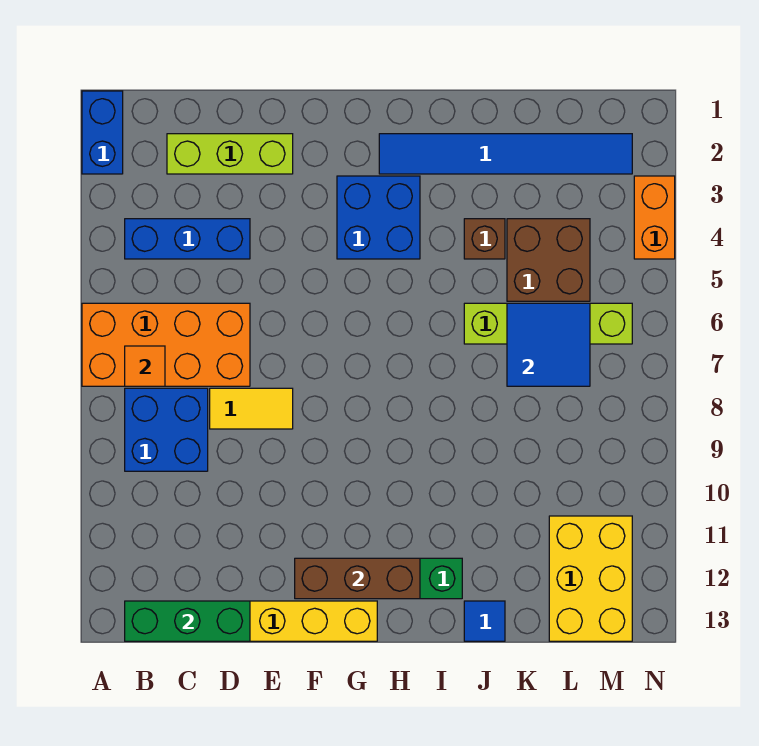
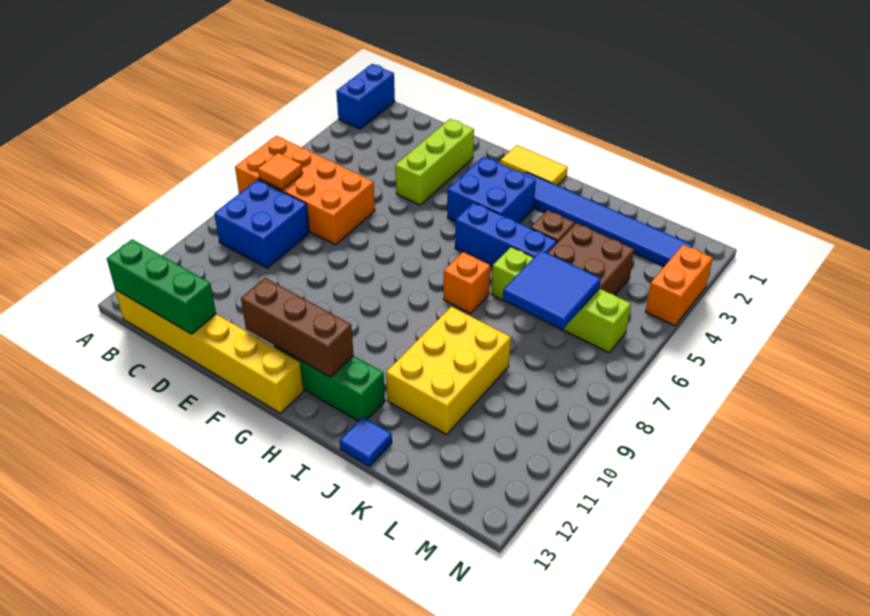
blue brick B4:D4 level 1 -> blue brick H5:J5 level 1
lime brick C2:E2 level 1 -> lime brick E2:E4 level 1
yellow tile D8:E8 level 1 -> yellow tile G1:H1 level 1
none -> orange brick I7 level 1
yellow brick L11:M13 level 1 -> yellow brick J9:K11 level 1

